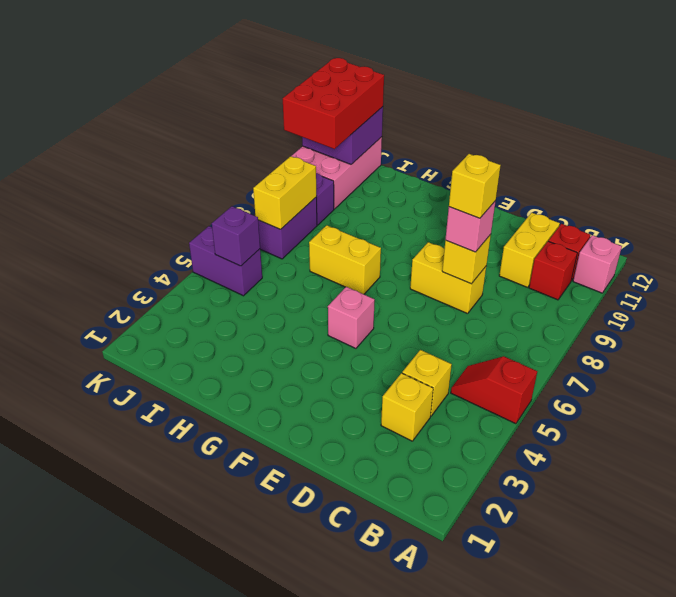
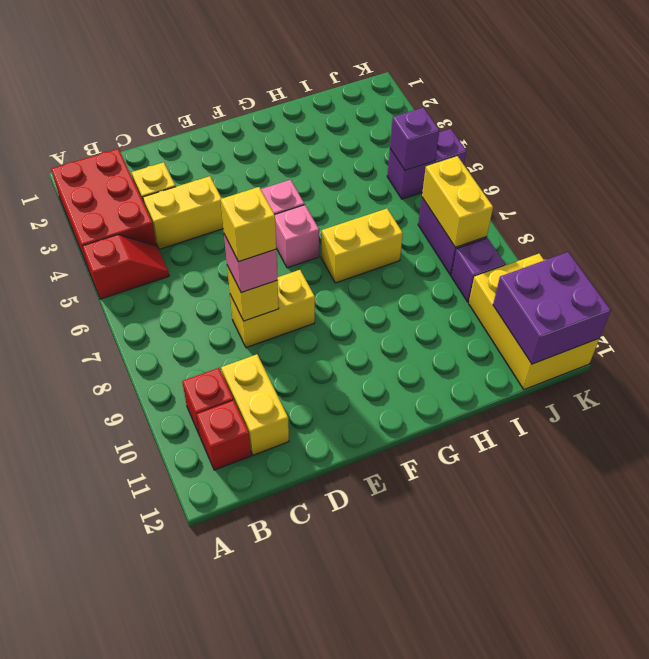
pink brick A11 level 1 -> pink brick F6 level 1
yellow brick C4 level 1 -> yellow brick C4:D4 level 1
pink brick J10:K12 level 1 -> yellow brick J10:K12 level 1
red brick J10:K12 level 3 -> red brick A2:B4 level 1

